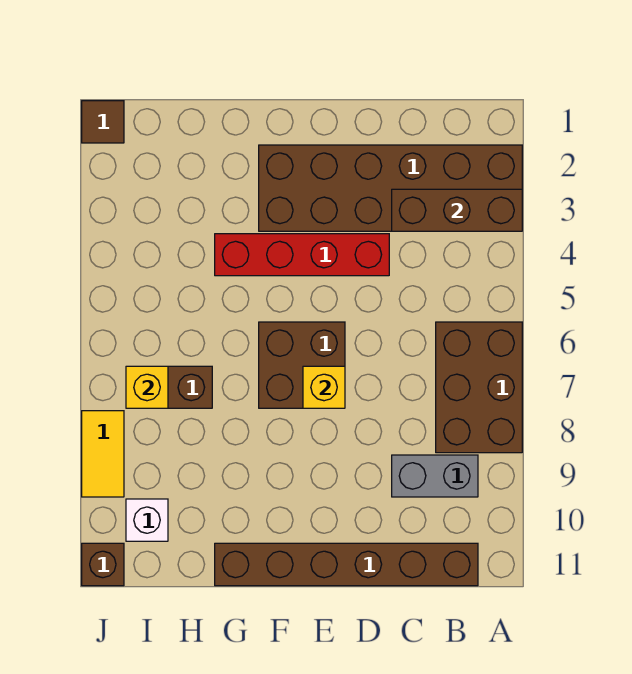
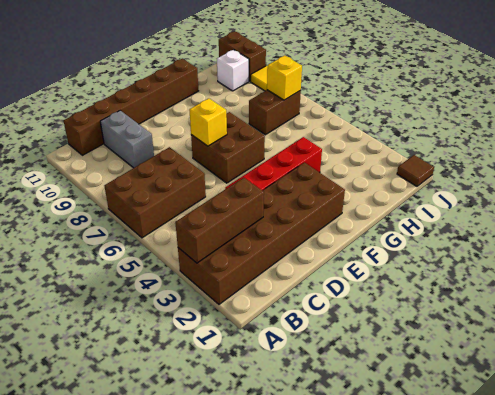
brown brick A6:B8 level 1 -> brown brick A6:C7 level 1
grey brick B9:C9 level 1 -> grey brick C9:C10 level 1
brown brick J11 level 1 -> brown brick J10:J11 level 1

